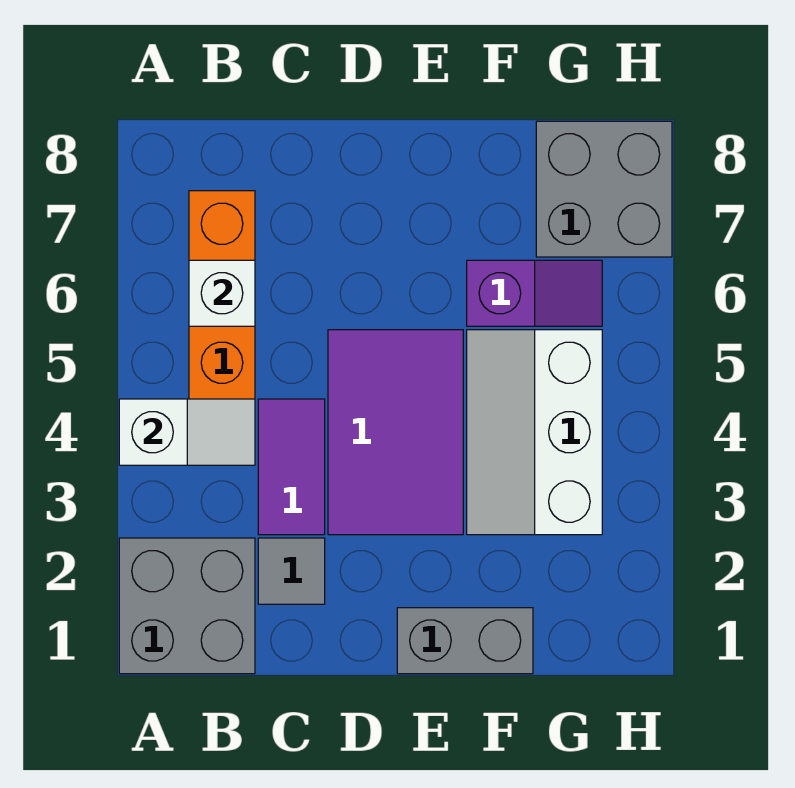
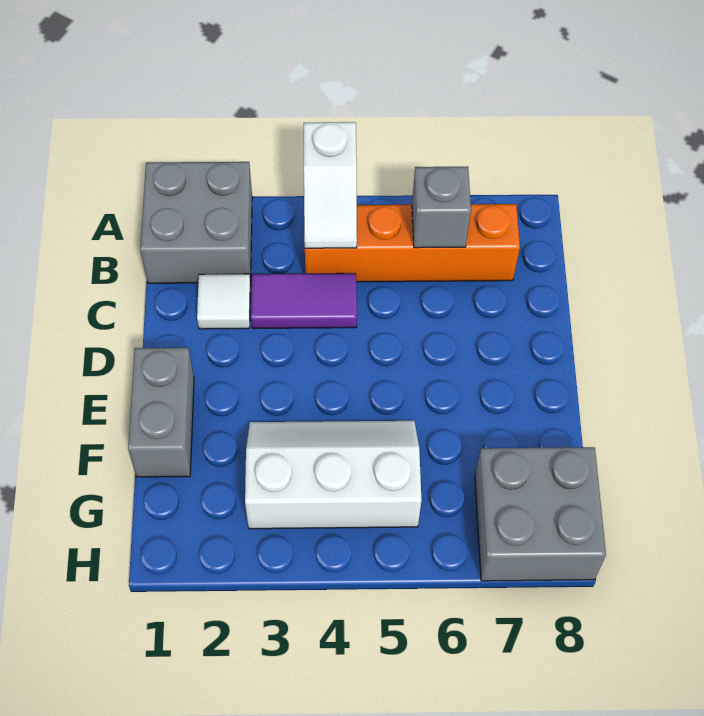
white brick B6 level 2 -> grey brick B6 level 2
grey tile C2 level 1 -> white tile C2 level 1
purple tile D3:E5 level 1 -> none
purple slope F6:G6 level 1 top F -> none

